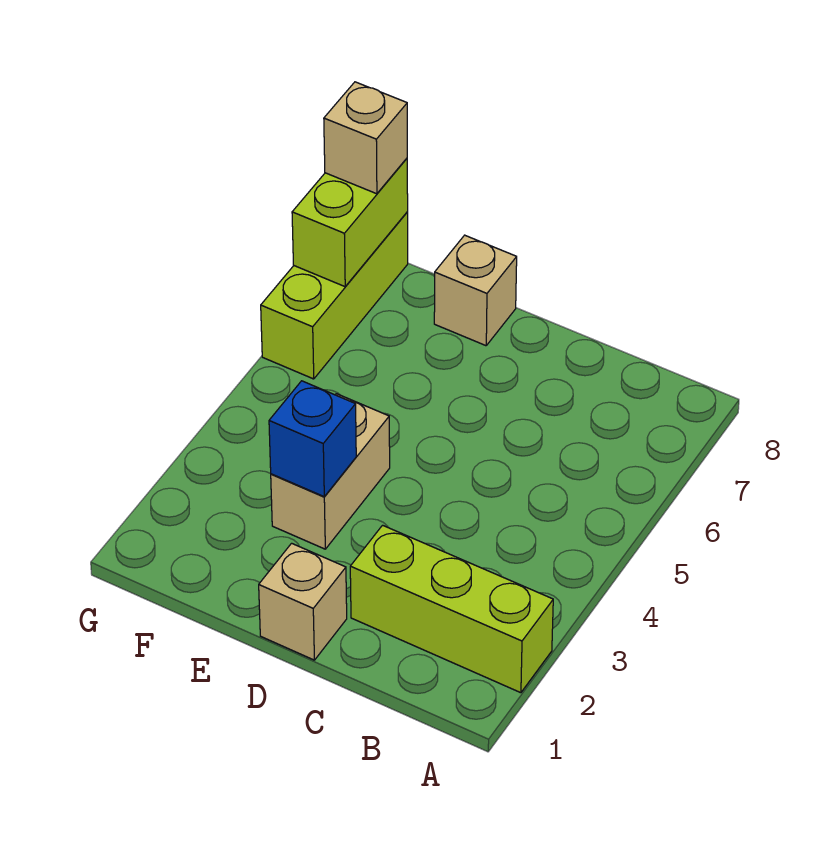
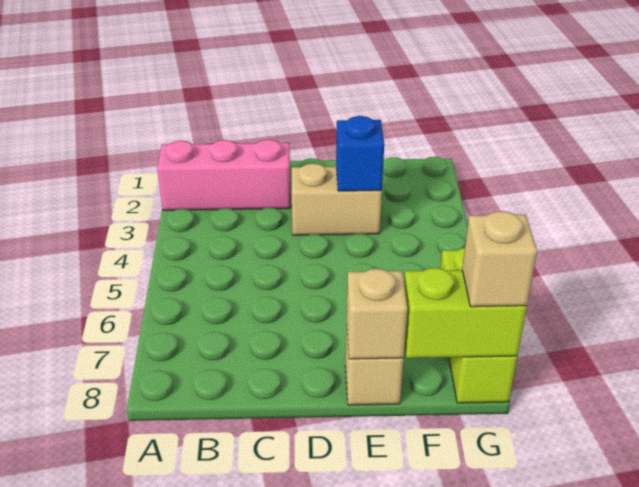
lime brick A2:C2 level 1 -> pink brick A2:C2 level 1
tan brick D1 level 1 -> tan brick E8 level 2
tan brick E3:E4 level 1 -> tan brick D3:E3 level 1
lime brick G7:G8 level 2 -> lime brick F8:G8 level 2

